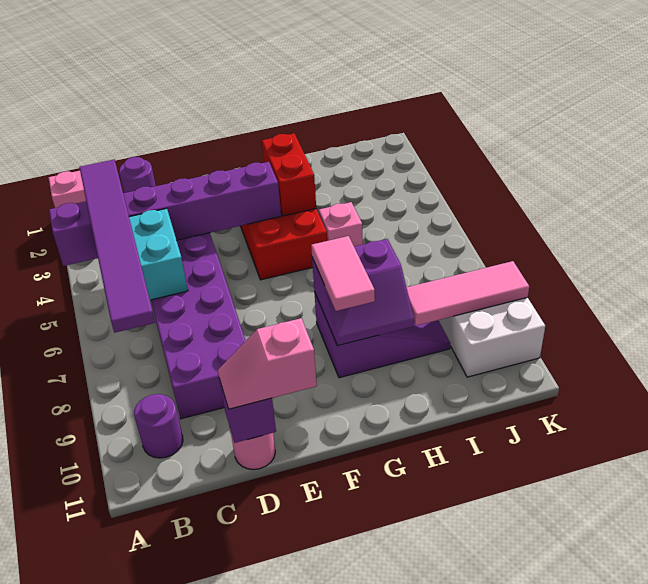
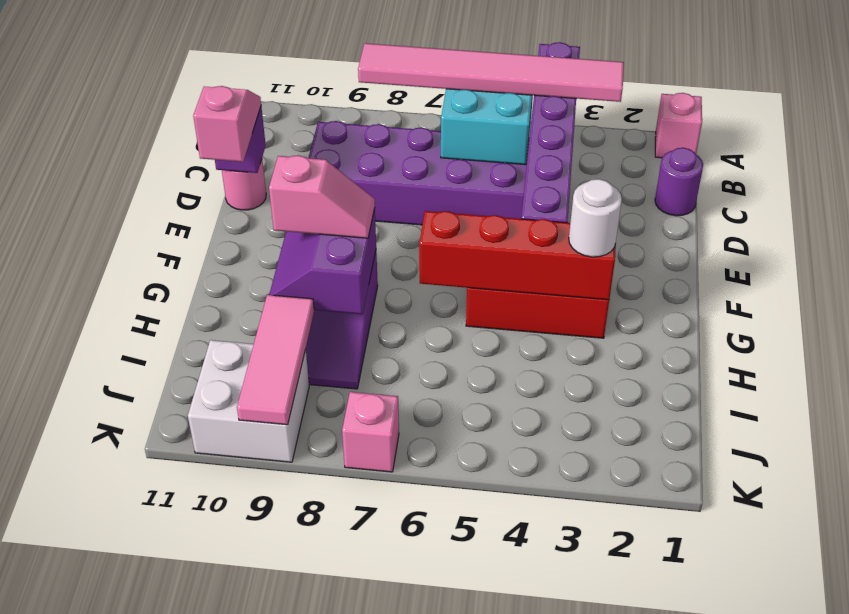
purple tile B3:B8 level 3 -> pink tile B3:B8 level 3
purple round brick B10 level 1 -> none
red brick G3:G4 level 2 -> red brick G3:G6 level 2
none -> white round brick G3 level 3
pink tile G8:G9 level 3 -> pink slope G8:G9 level 3 top 9
pink brick H5 level 1 -> pink brick K7 level 1

